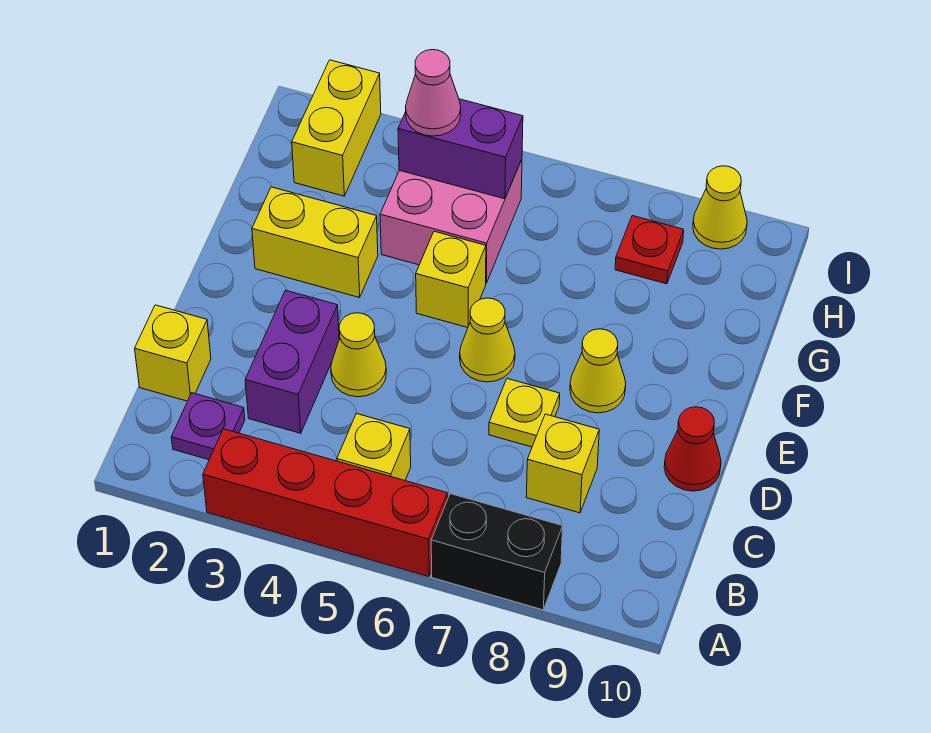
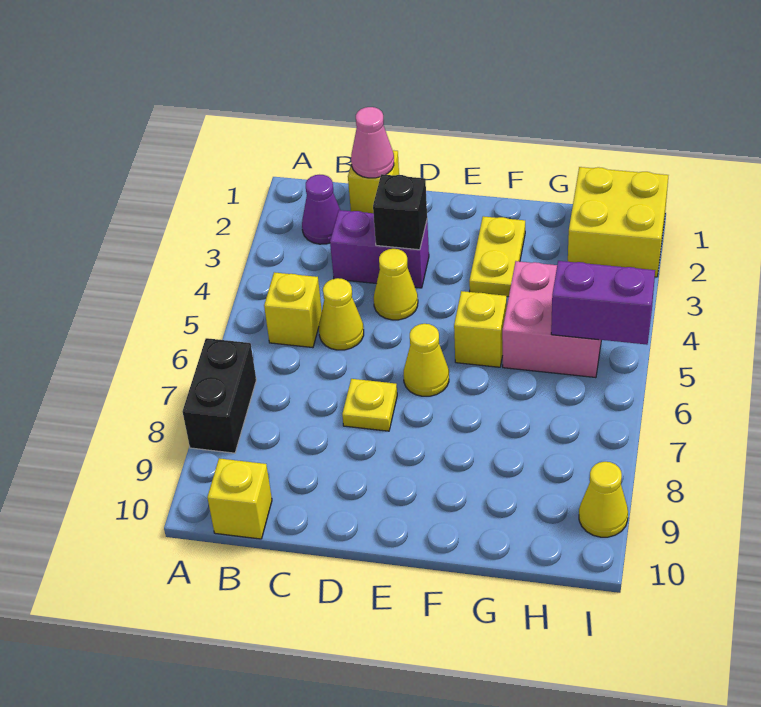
red brick A3:A6 level 1 -> none
purple plate B2 level 1 -> purple cone B2 level 1
yellow brick C8 level 1 -> yellow brick B10 level 1
none -> black brick D3 level 2
red cone D10 level 1 -> none
yellow cone E8 level 1 -> yellow cone C5 level 1
yellow brick F2:F3 level 1 -> yellow plate F2:F3 level 1
yellow brick H2:I2 level 1 -> yellow brick H1:I2 level 1
purple brick H4:H5 level 2 -> purple brick H5:I5 level 2
pink cone H4 level 3 -> pink cone C1 level 2
red plate H8 level 1 -> none

